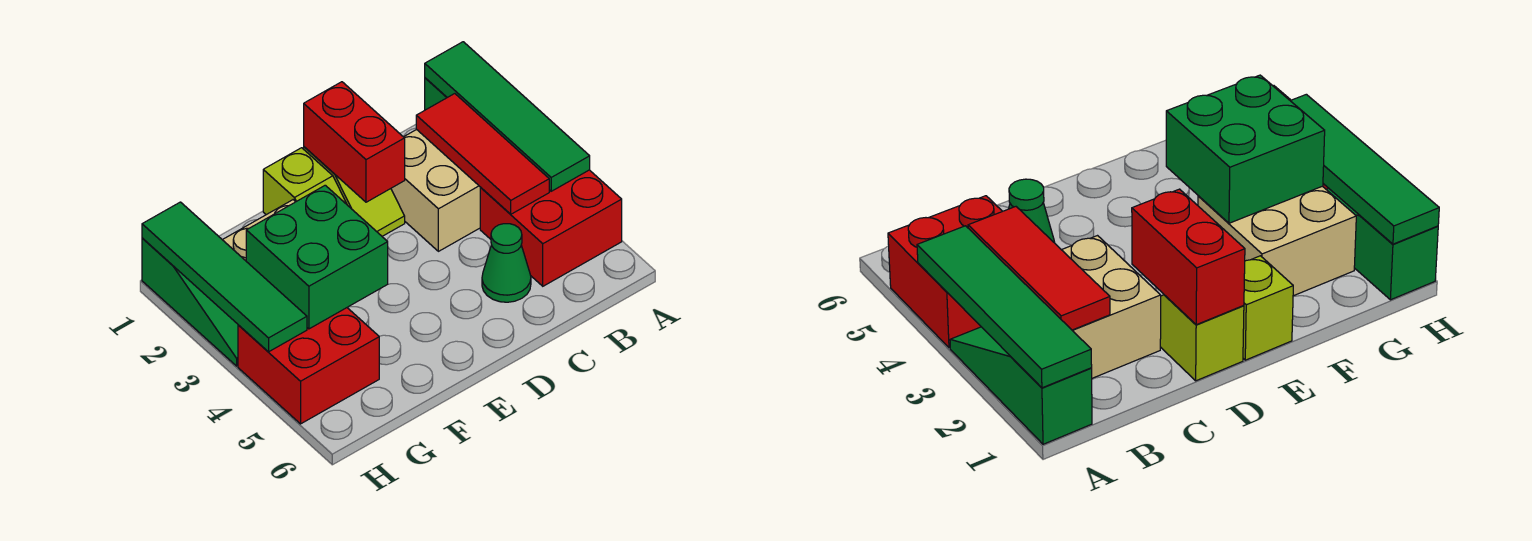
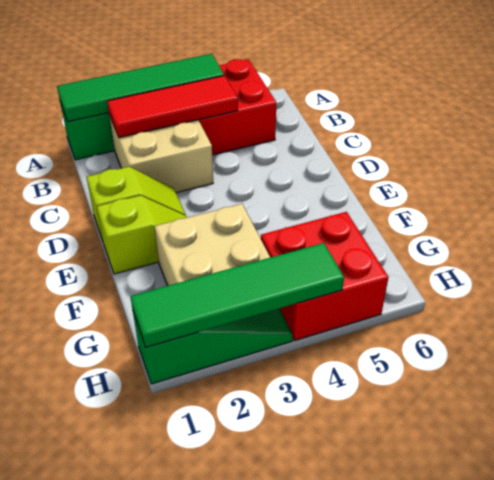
green cone C5 level 1 -> none
red brick D1:D2 level 2 -> none
green brick F3:G4 level 2 -> none

